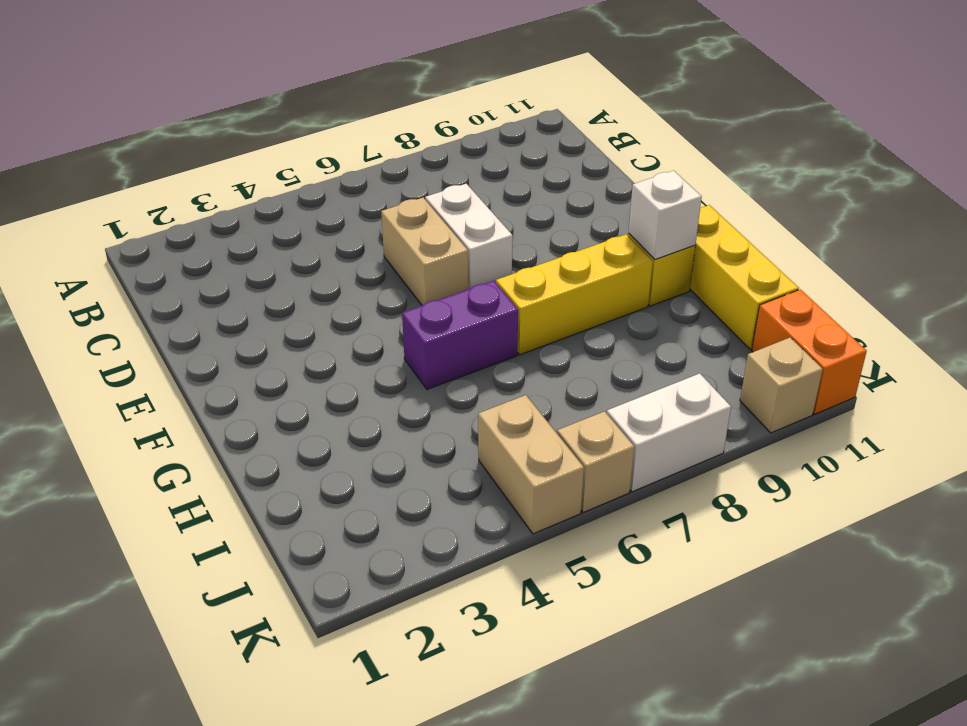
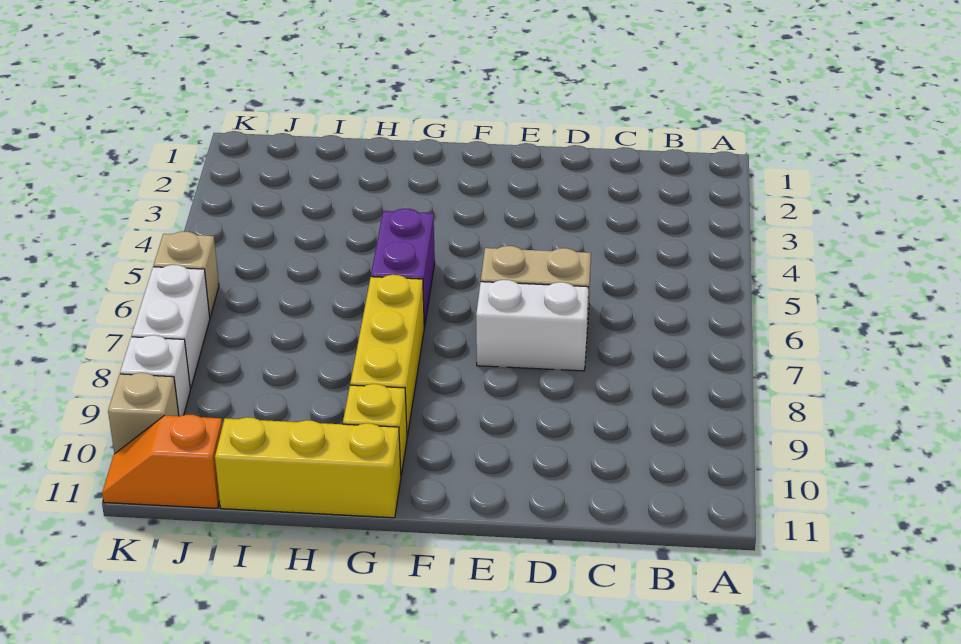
white brick G10 level 2 -> white brick K9 level 1
tan brick J5:K5 level 1 -> none
orange brick J11:K11 level 1 -> orange slope J11:K11 level 1 top J

